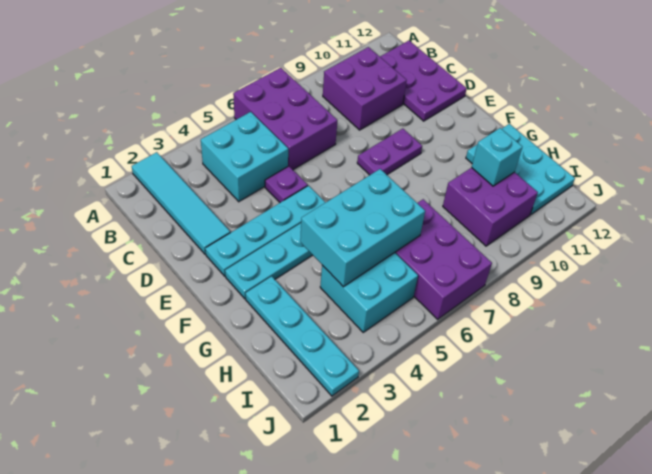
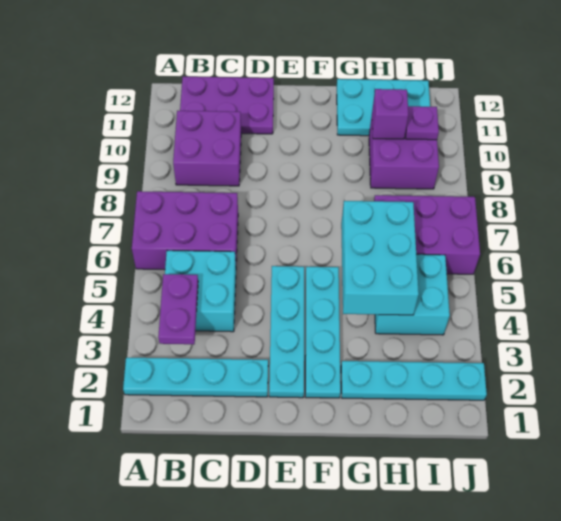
cyan tile A2:D2 level 1 -> cyan plate A2:D2 level 1
purple plate D5 level 1 -> purple plate I10 level 2
purple plate E8:E9 level 1 -> purple plate B3:B4 level 2
cyan brick H10 level 2 -> purple brick H10 level 2

